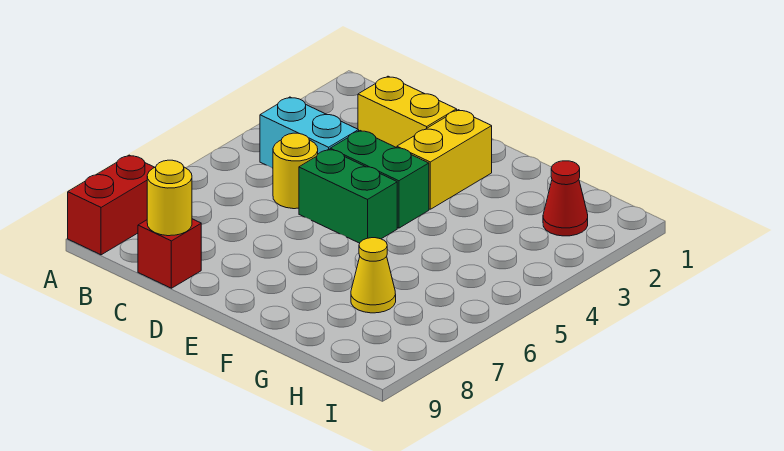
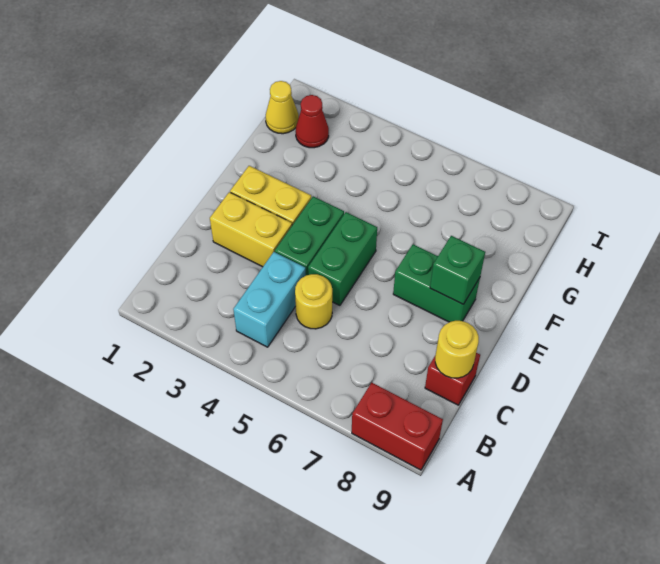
yellow brick C2:D2 level 1 -> yellow brick D2:D3 level 1
none -> green brick E7:E8 level 1
none -> green brick E8 level 2
yellow cone G7 level 1 -> yellow cone H1 level 1

